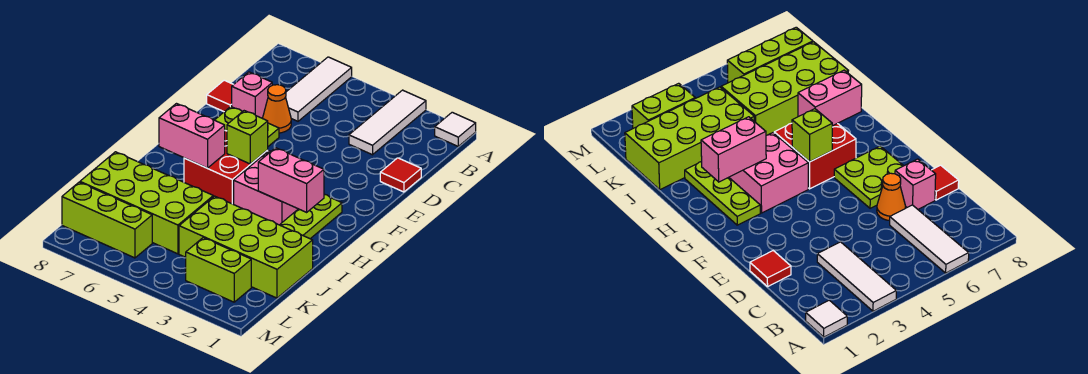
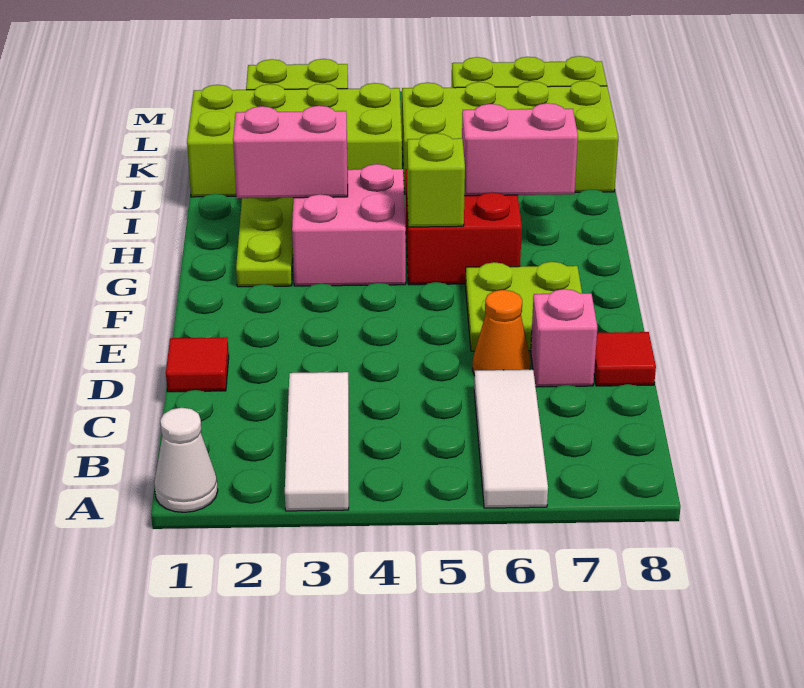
white tile A1 level 1 -> white cone A1 level 1

